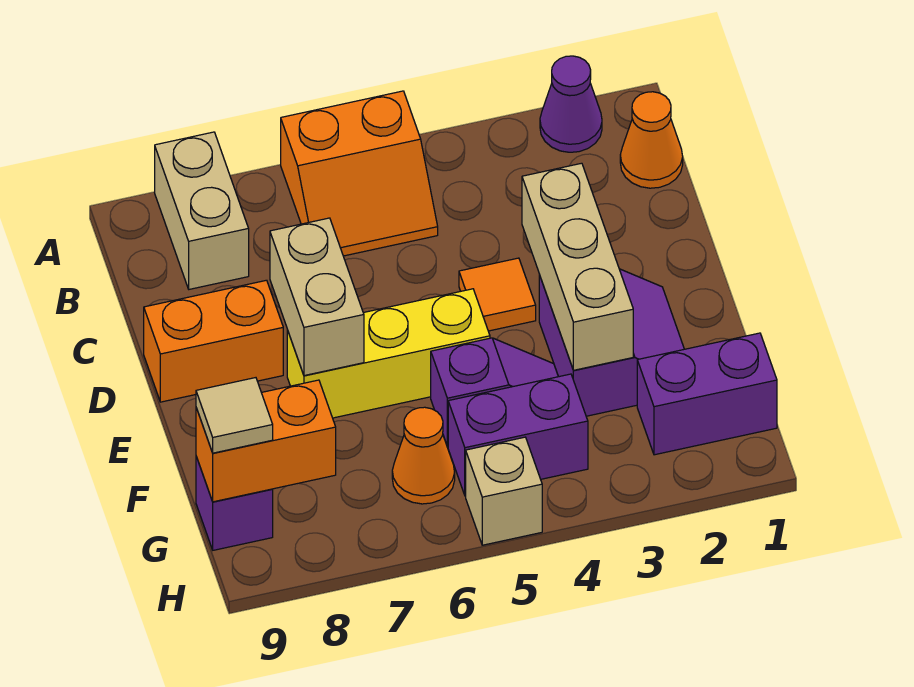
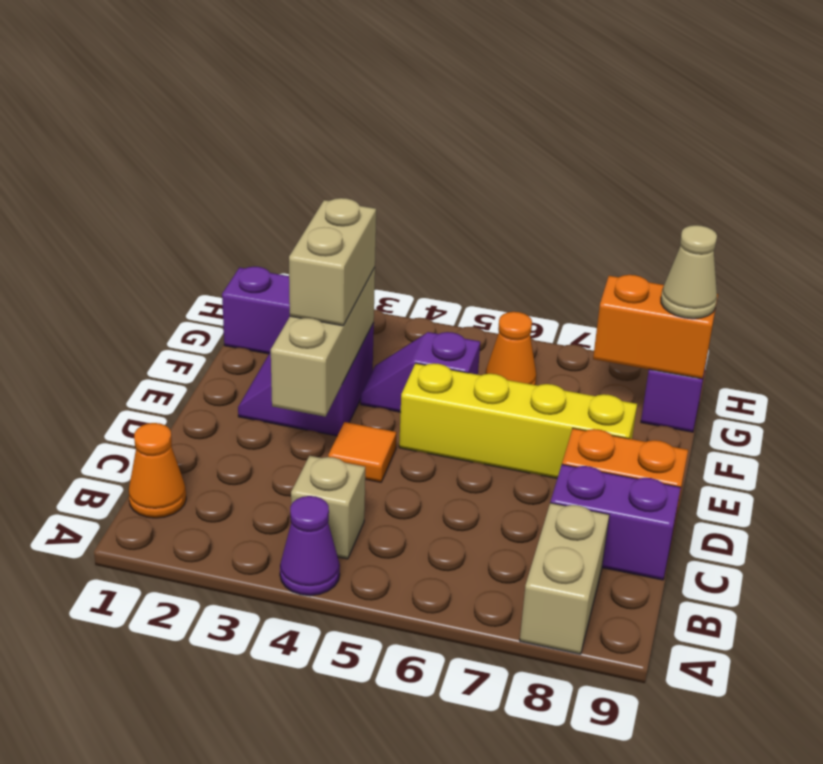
purple cone A2 level 1 -> purple cone A4 level 1
orange slope A5:B6 level 1 top A -> none
tan brick D7:E7 level 2 -> tan brick E3:F3 level 3
yellow brick E5:E7 level 1 -> yellow brick E5:E8 level 1
purple brick G4:G5 level 1 -> purple brick C8:C9 level 1
tan tile G9 level 3 -> tan cone G9 level 3
tan brick H5 level 1 -> tan brick B4 level 1

